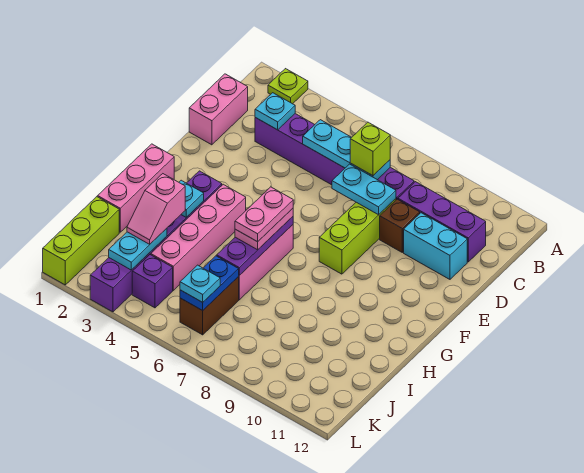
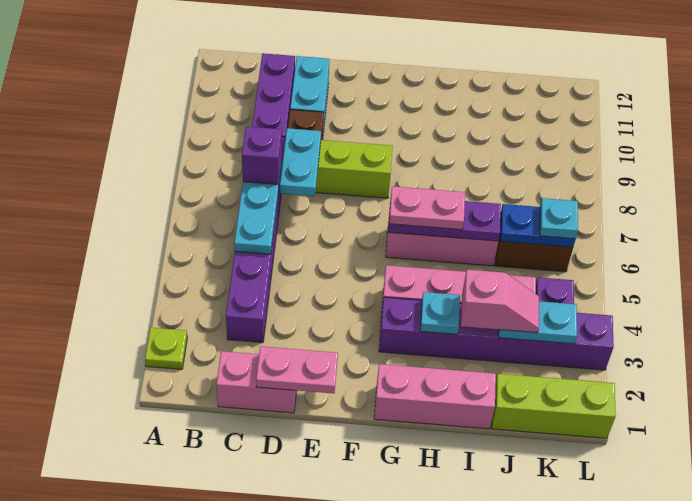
cyan plate C3 level 2 -> none
lime brick C7 level 3 -> purple brick C7 level 3
pink plate G6:H6 level 4 -> pink plate D1:E1 level 2

